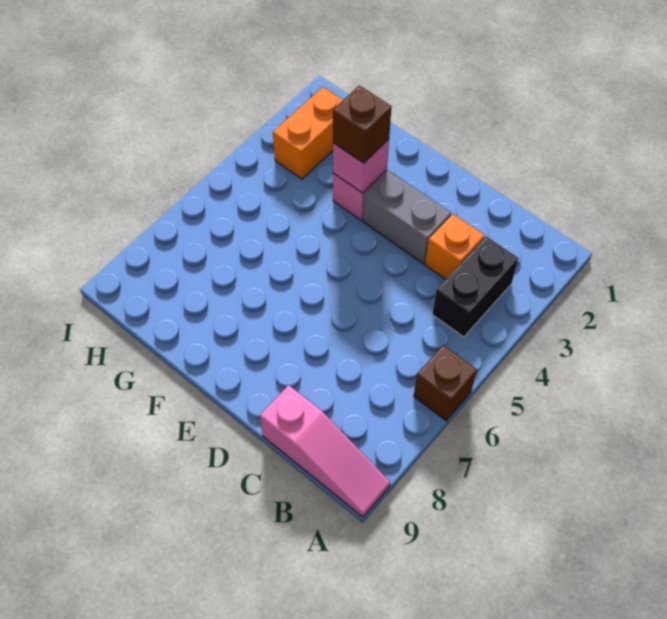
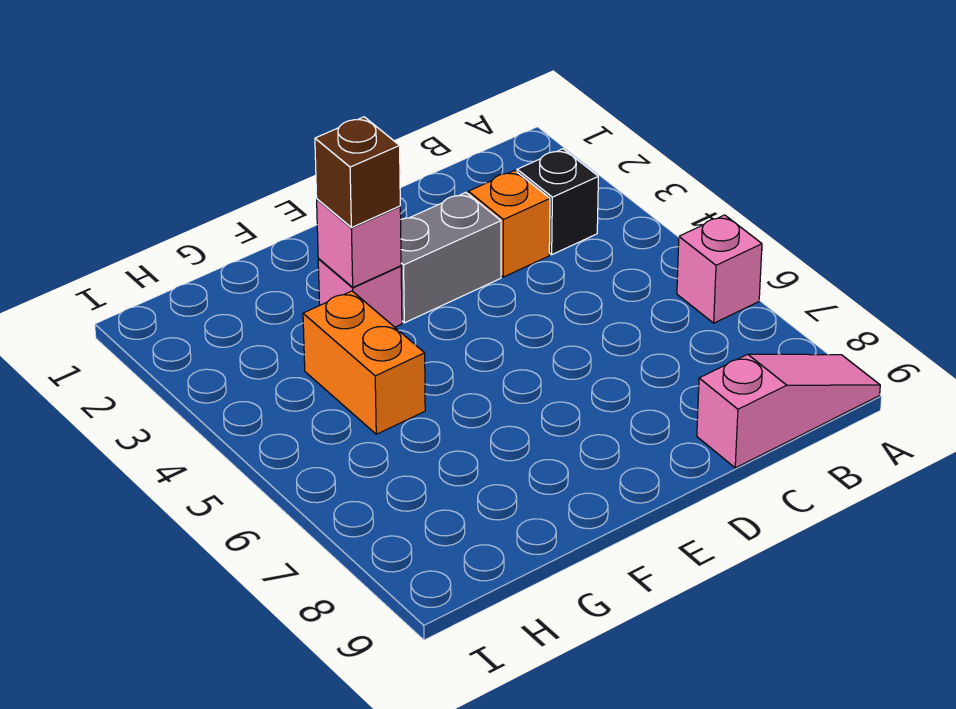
brown brick A6 level 1 -> pink brick A6 level 1
black brick B3:B4 level 1 -> black brick B3 level 1
orange brick H2:H3 level 1 -> orange brick G4:G5 level 1

